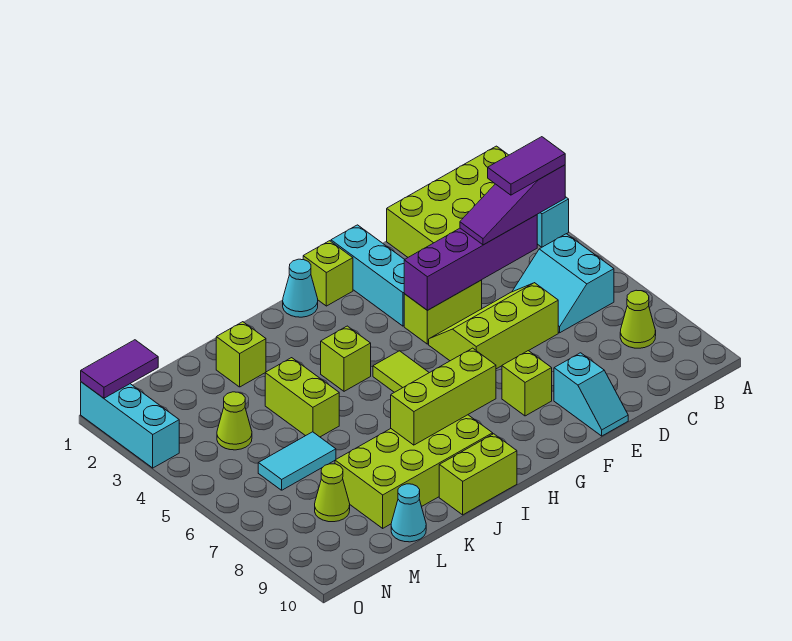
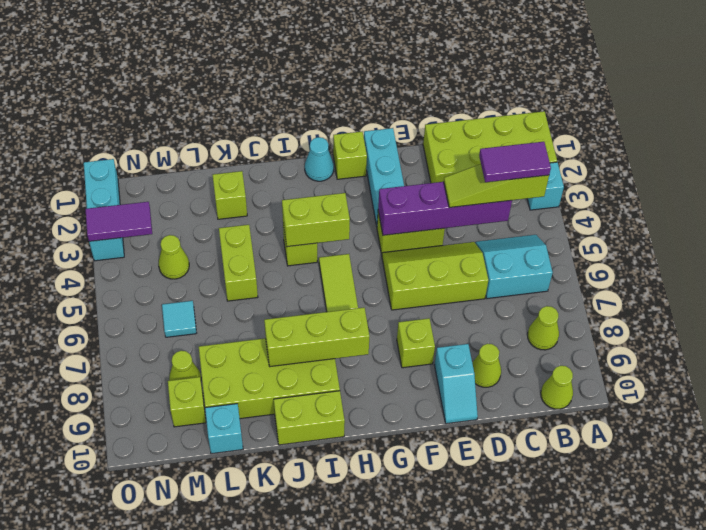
purple slope B4:D4 level 3 top B -> lime slope B4:D4 level 3 top B
cyan slope B5:C6 level 1 top B -> cyan slope B5:C6 level 1 top 6
none -> lime cone B10 level 1
none -> lime cone D9 level 1
none -> lime brick H4:I4 level 2
cyan tile L6:M6 level 1 -> cyan tile M6 level 1
cyan cone L10 level 1 -> cyan brick L10 level 1
none -> lime brick M9 level 1
purple tile N1:O1 level 2 -> purple tile N3:O3 level 2

